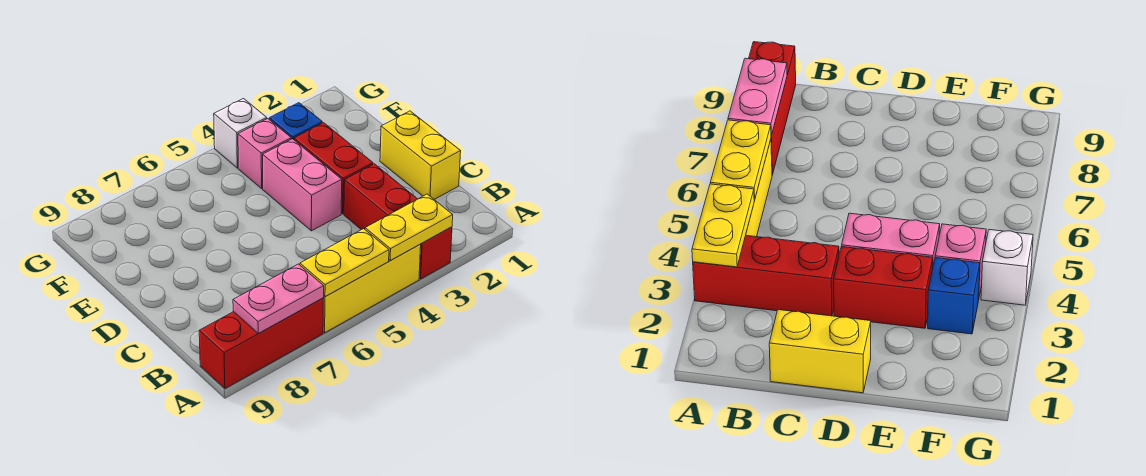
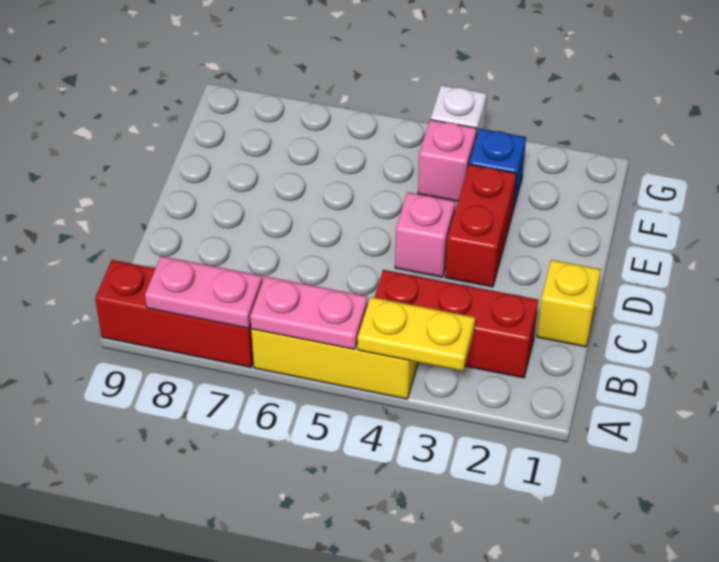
red brick A3:C3 level 1 -> red brick B2:B4 level 1
yellow plate A5:A6 level 2 -> pink plate A5:A6 level 2
yellow brick C1:D1 level 1 -> yellow brick C1 level 1
pink brick D4:E4 level 1 -> pink brick D4 level 1

